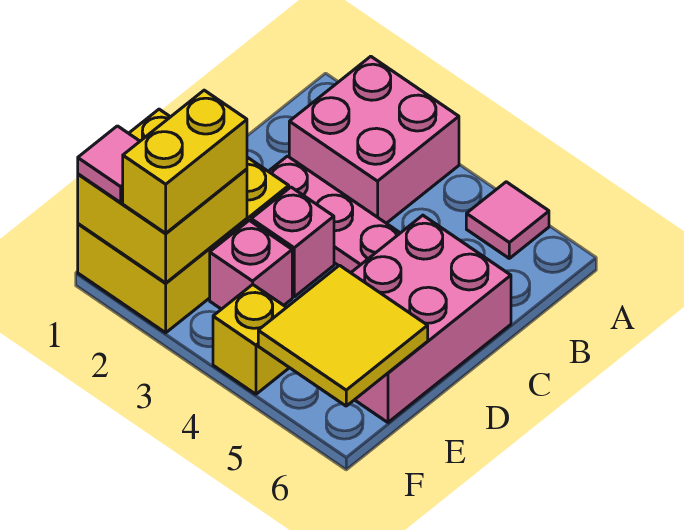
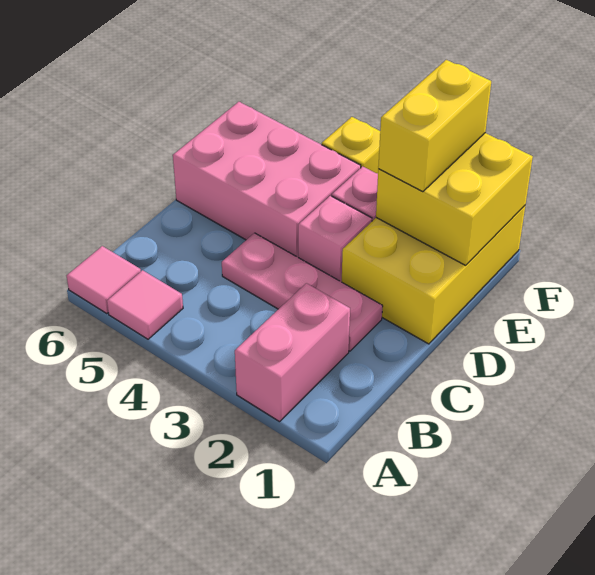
pink brick A2:B3 level 1 -> pink brick A2:B2 level 1
pink brick C5:E6 level 1 -> pink brick D4:E6 level 1
yellow tile E5:F6 level 2 -> none
pink tile F1 level 3 -> pink tile A6 level 1

